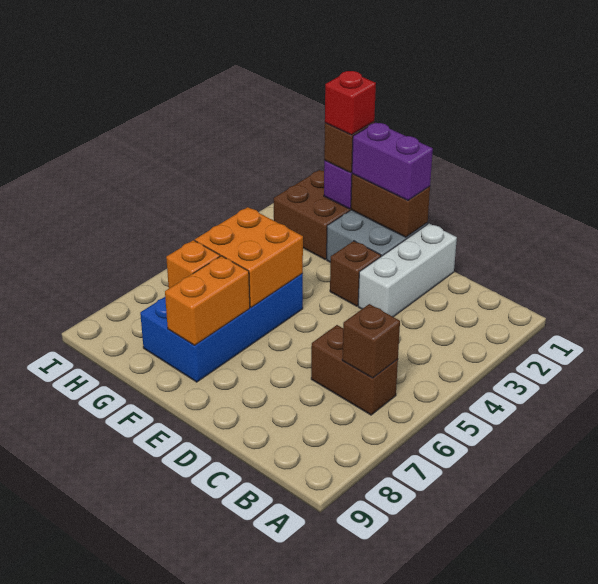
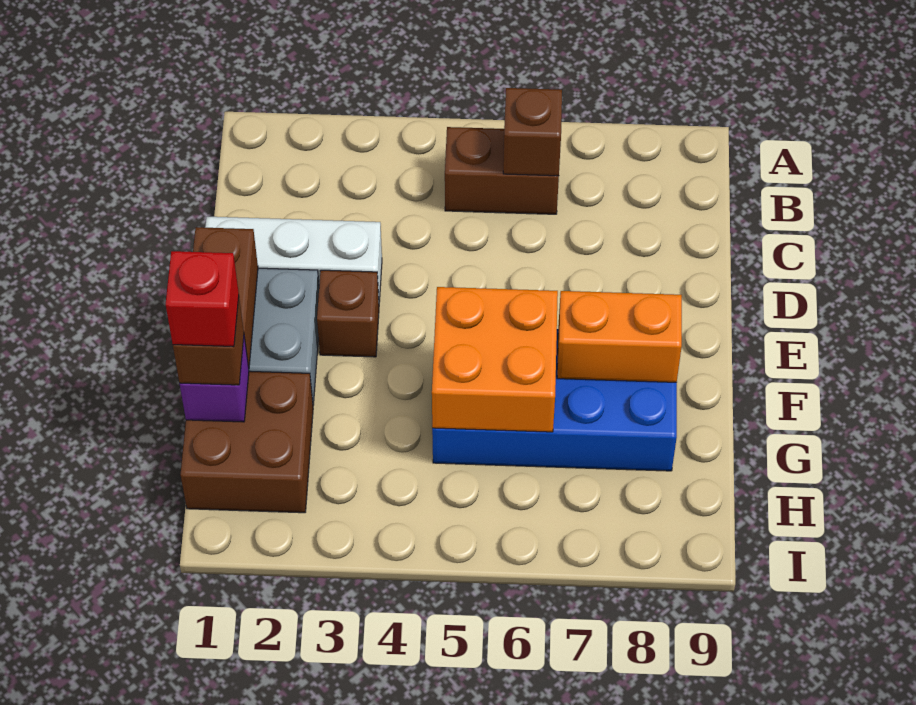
brown brick B6:C6 level 1 -> brown brick B5:B6 level 1
purple brick E1:F1 level 3 -> none
orange brick G7 level 2 -> none

